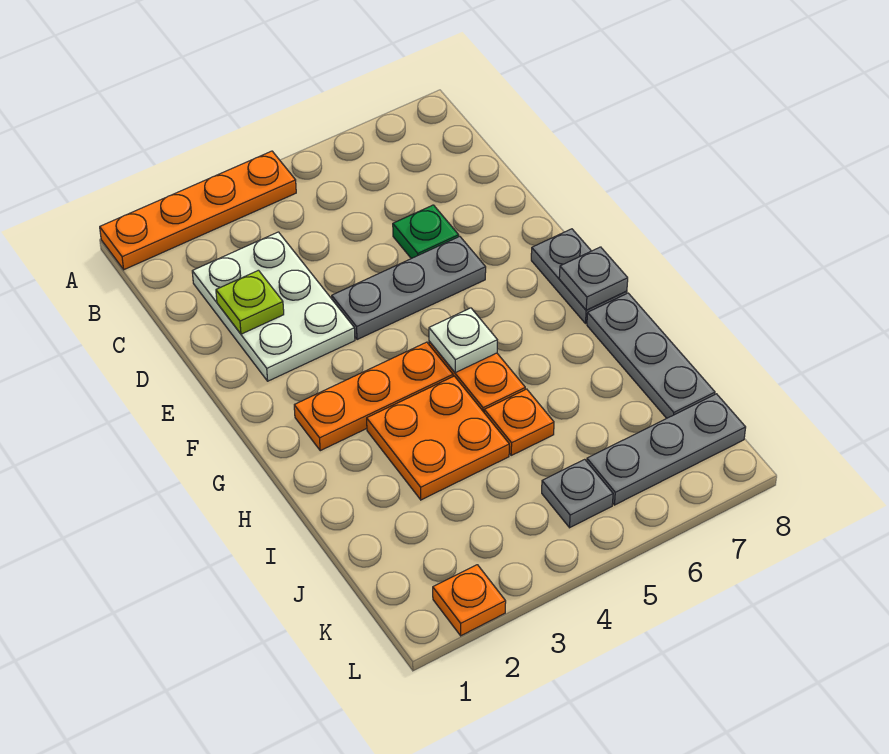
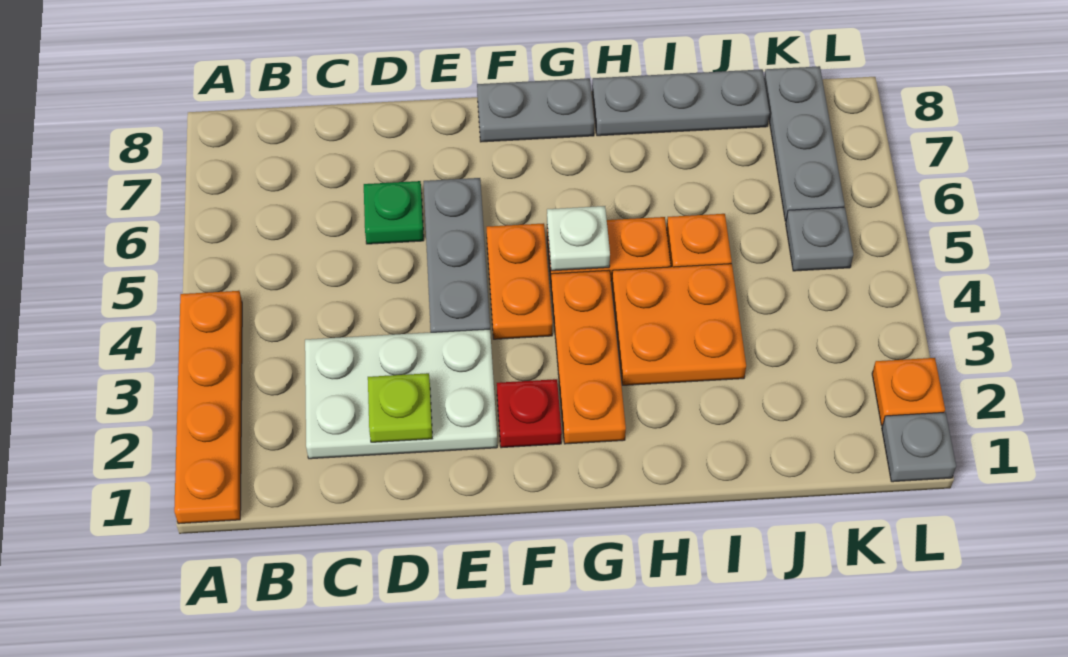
none -> red plate F2 level 1
none -> orange plate F4:F5 level 1
grey plate G8 level 2 -> grey plate L1 level 1

